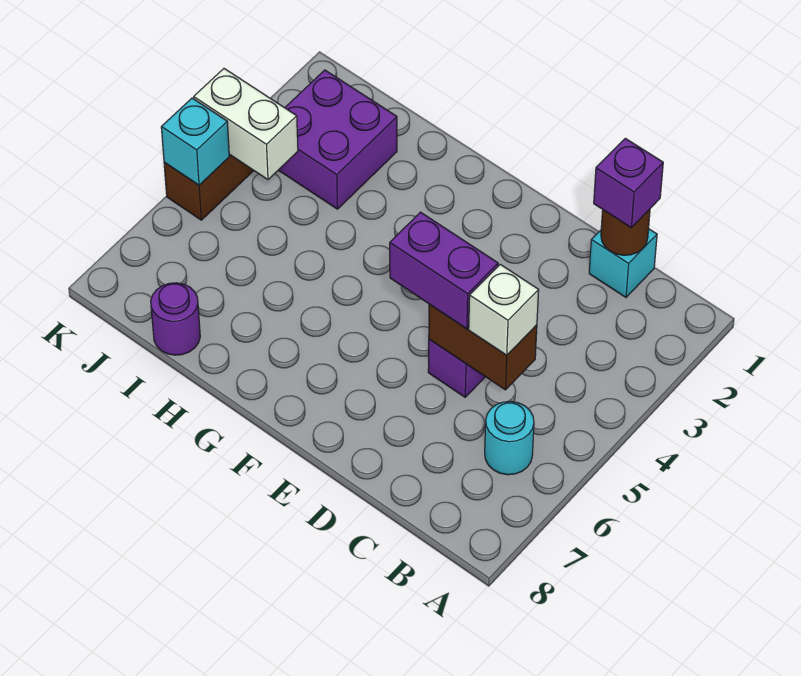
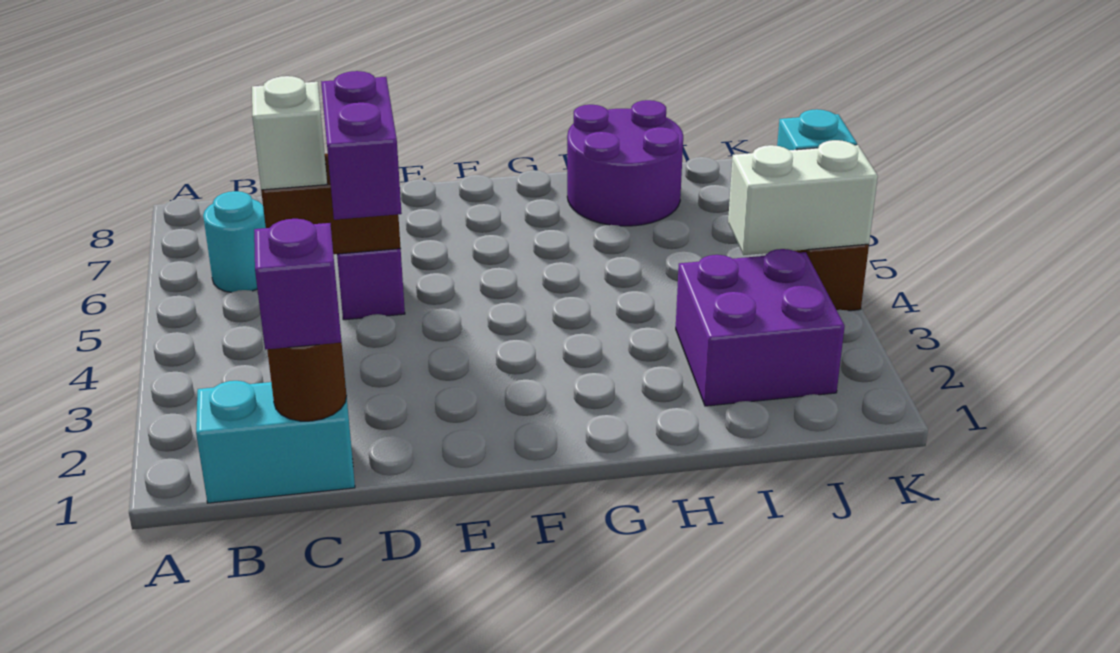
cyan brick C1 level 1 -> cyan brick B1:C1 level 1
purple brick D5:E5 level 3 -> purple brick D4:D5 level 3
purple round brick I8 level 1 -> purple round brick H7:I8 level 1

